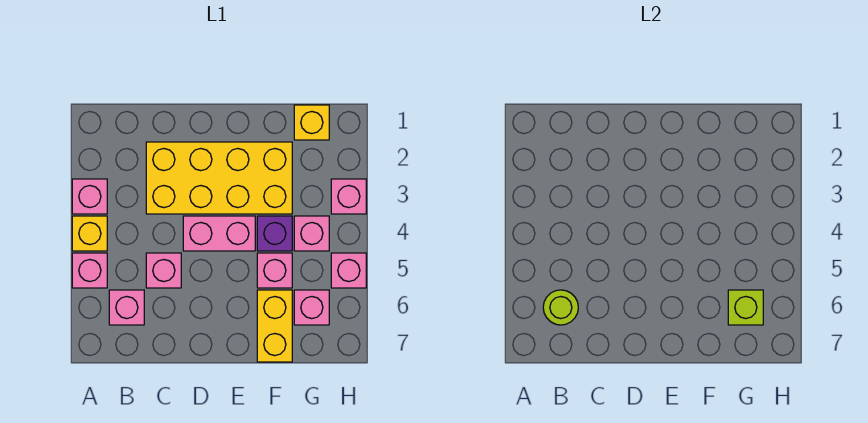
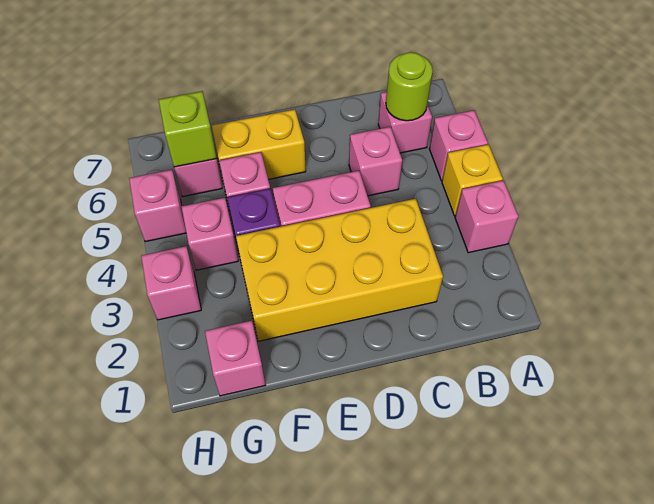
yellow brick F6:F7 level 1 -> yellow brick E6:F6 level 1
yellow brick G1 level 1 -> pink brick G1 level 1

